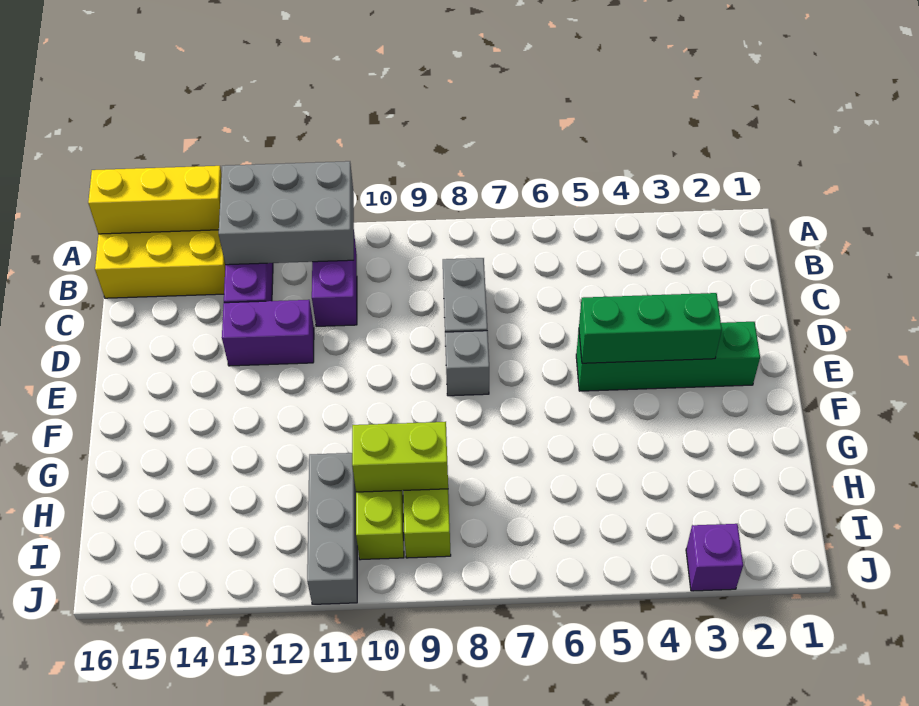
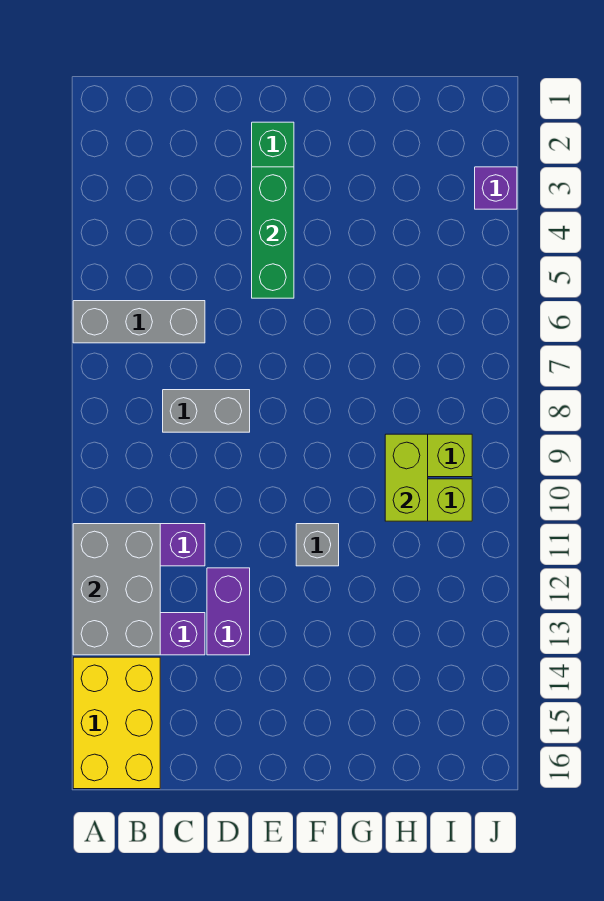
yellow brick A14:A16 level 2 -> none
grey brick E8 level 1 -> grey brick F11 level 1
grey brick H11:J11 level 1 -> grey brick A6:C6 level 1

